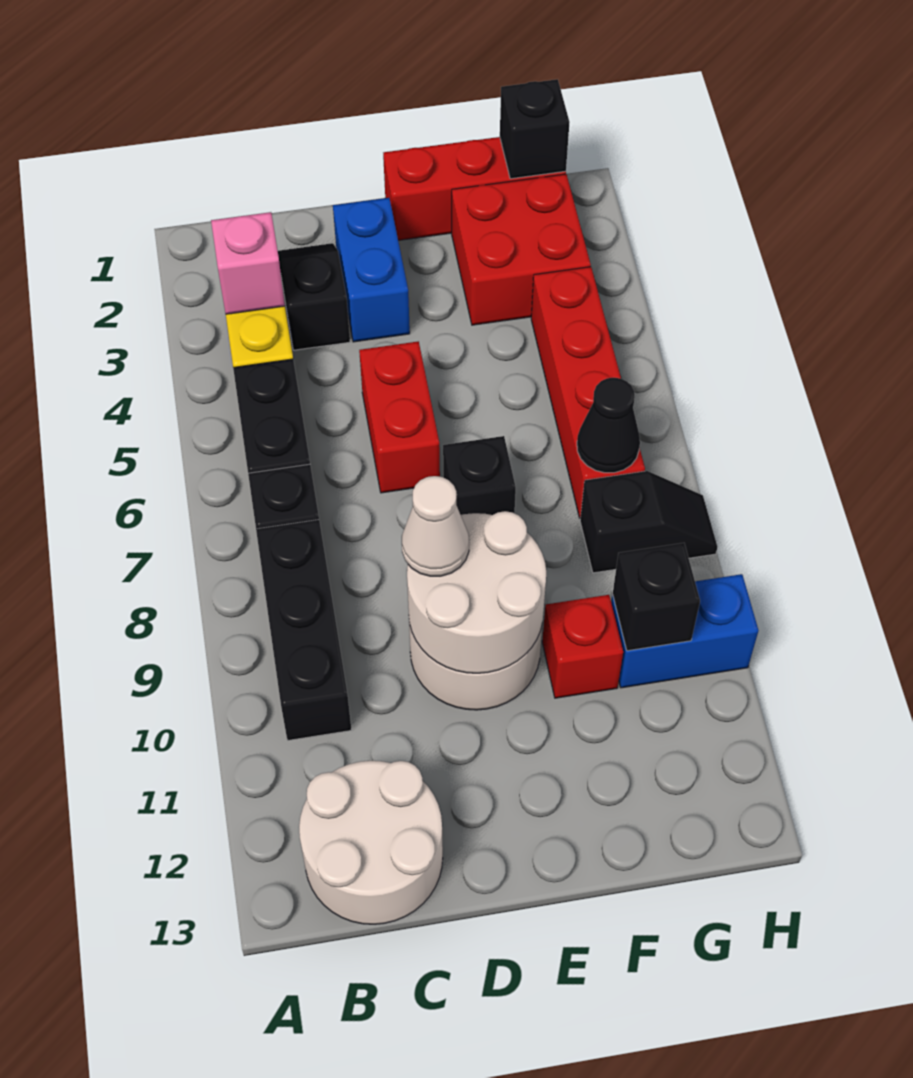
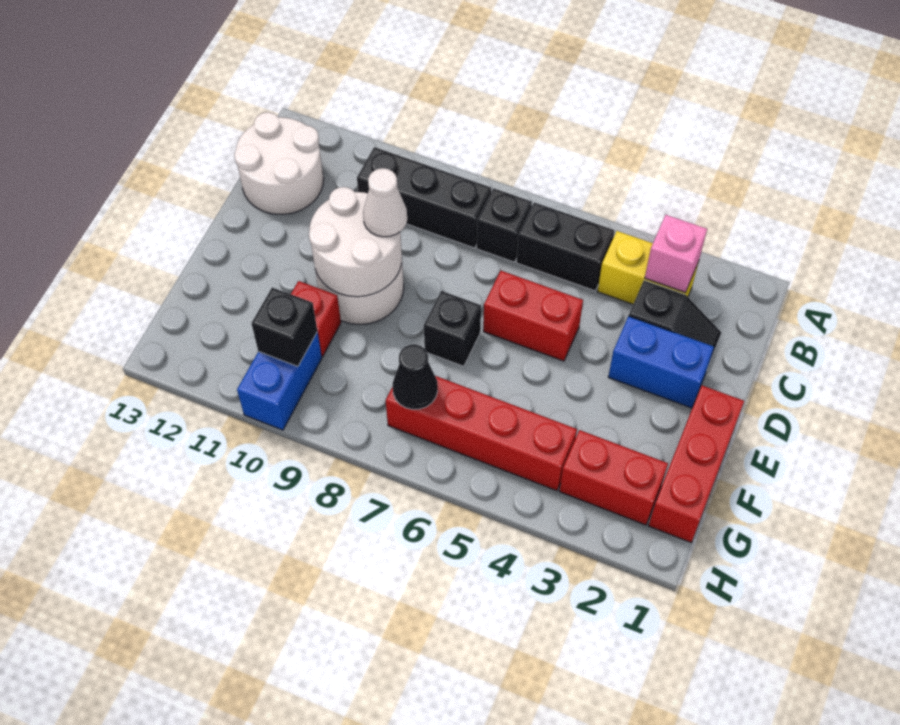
red brick F2:G3 level 1 -> red brick G2:G3 level 1
black brick G1 level 2 -> none
black slope G8:H8 level 1 top G -> none

